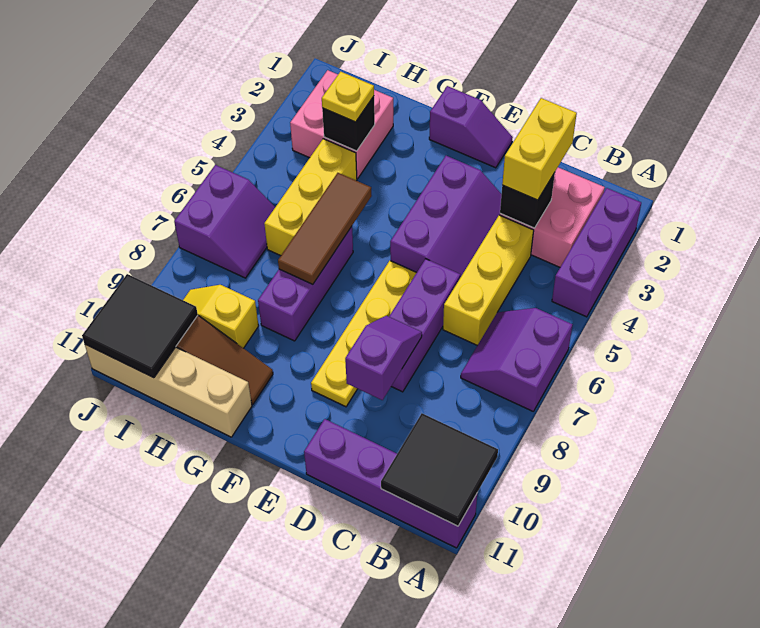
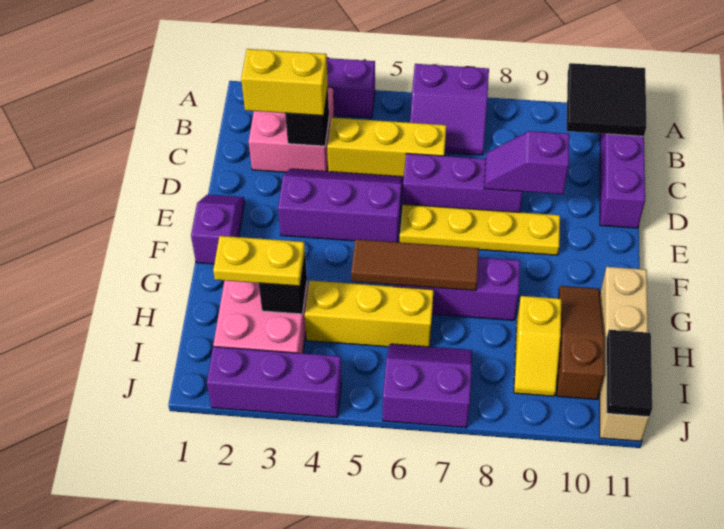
yellow plate H3 level 3 -> yellow plate H2:H3 level 3
black tile I10:J11 level 2 -> black tile I11:J11 level 2
none -> purple brick J2:J4 level 1

